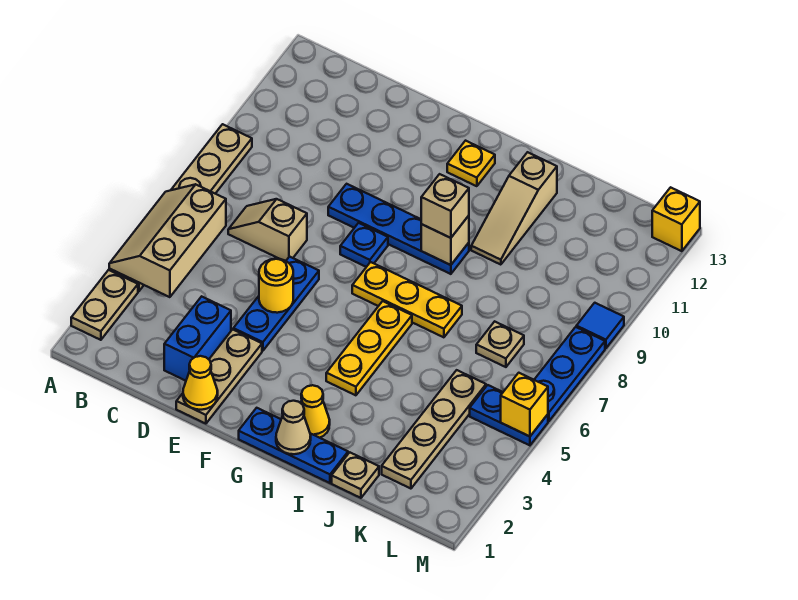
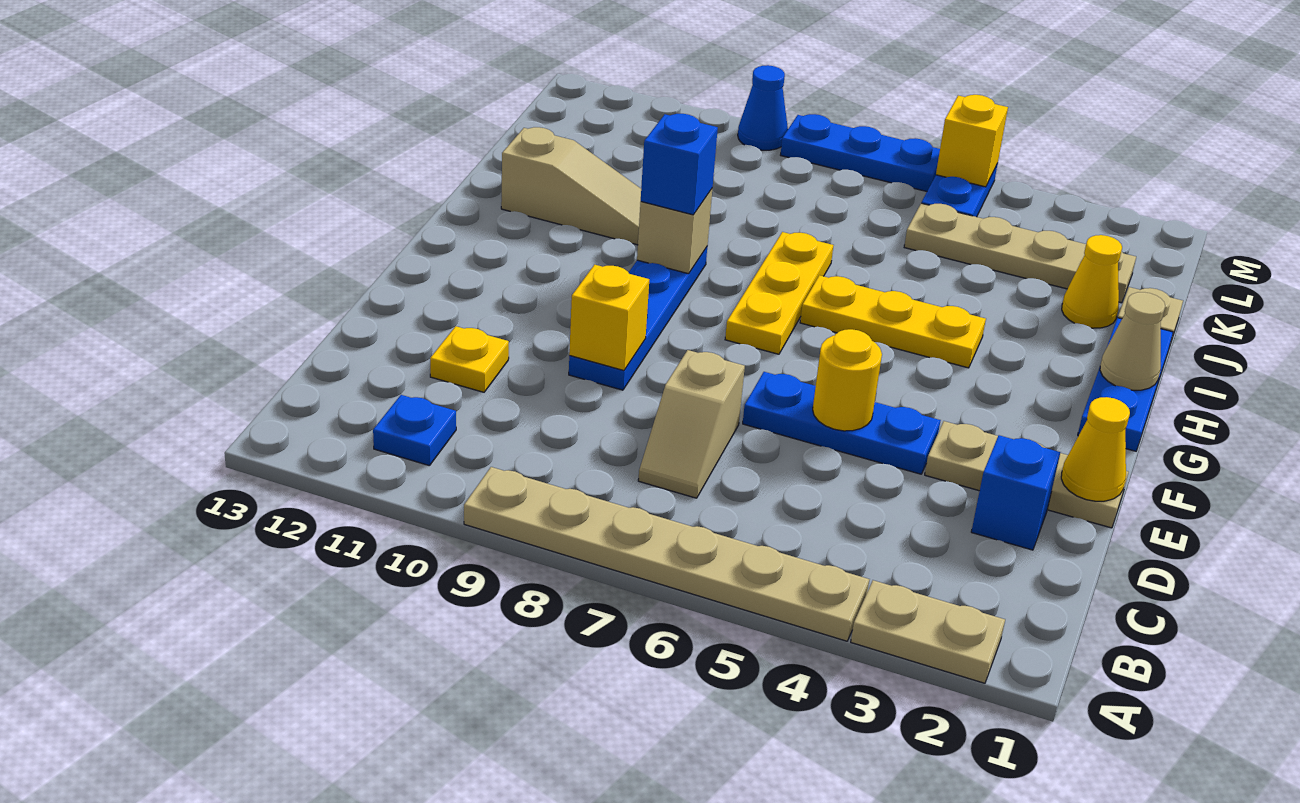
tan slope A4:B6 level 2 top B -> none
blue brick D2:D3 level 1 -> blue brick D2 level 1
blue plate F8 level 1 -> blue plate B11 level 1
yellow plate G12 level 1 -> yellow plate D11 level 1
yellow cone H2 level 1 -> yellow cone J2 level 1
tan brick H9 level 3 -> blue brick H9 level 3
tan plate K7 level 1 -> none
blue tile M9 level 1 -> blue cone M9 level 1
yellow brick M13 level 1 -> yellow brick E9 level 2

